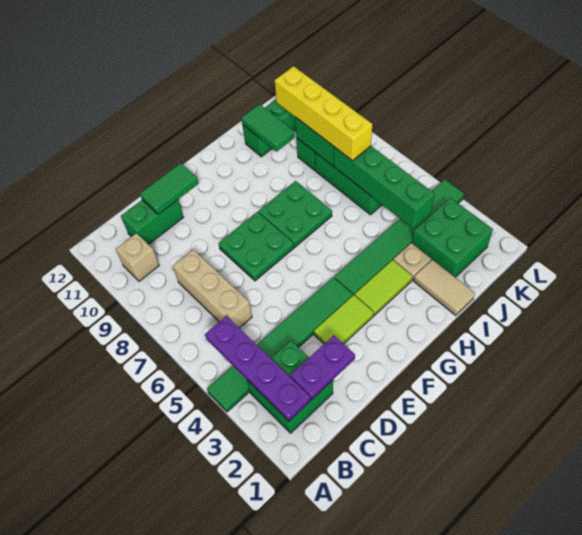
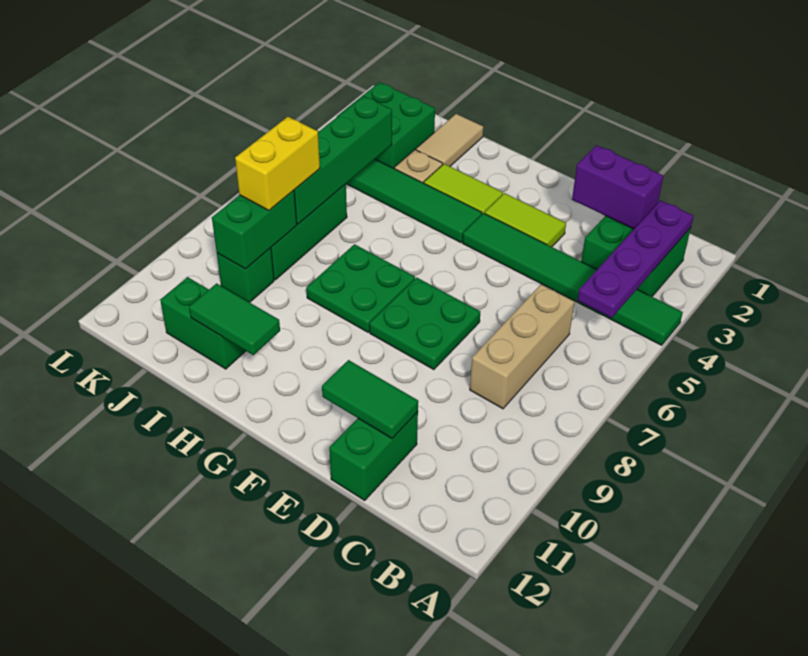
tan brick B10 level 1 -> none
purple plate C2:D2 level 2 -> purple brick C2:D2 level 2
green brick C11:D11 level 1 -> green brick D11:D12 level 1
green tile I10:I11 level 2 -> green tile H11:I11 level 2
yellow brick J7:J10 level 3 -> yellow brick J7:J8 level 3

